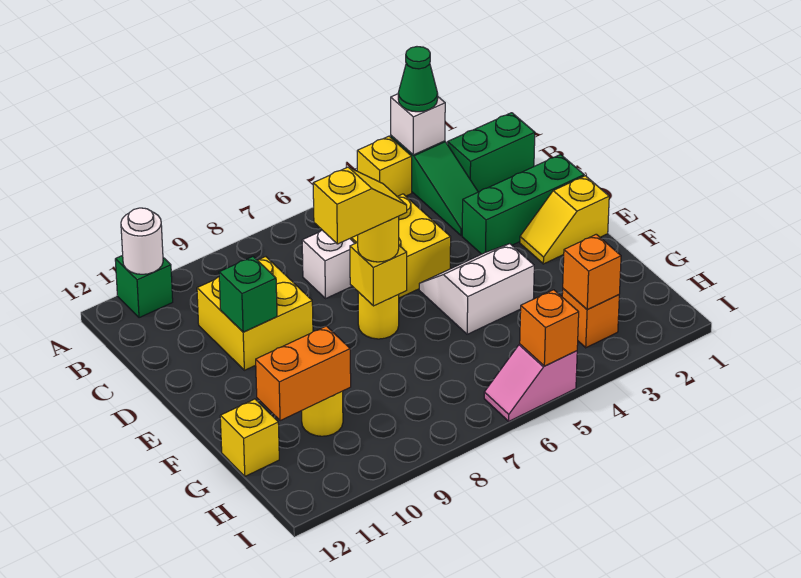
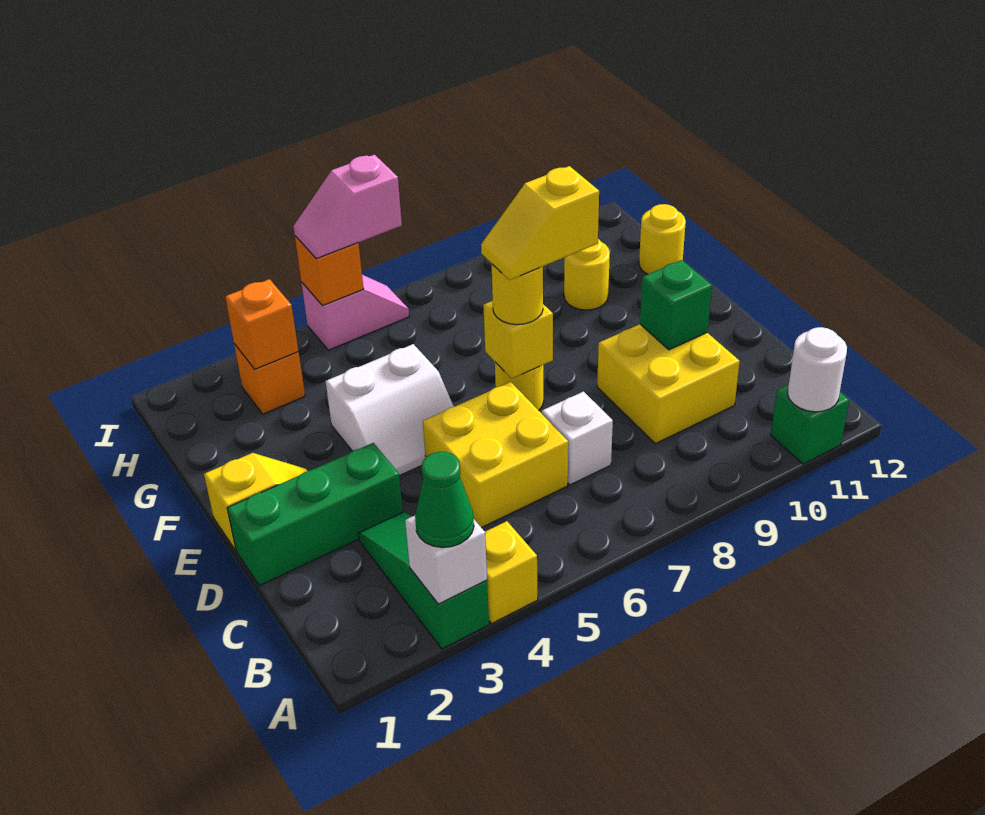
green brick B1:B2 level 1 -> none
orange brick G10:G11 level 2 -> none
yellow brick G12 level 1 -> yellow round brick G12 level 1
none -> pink slope I5:I6 level 3 top 6

